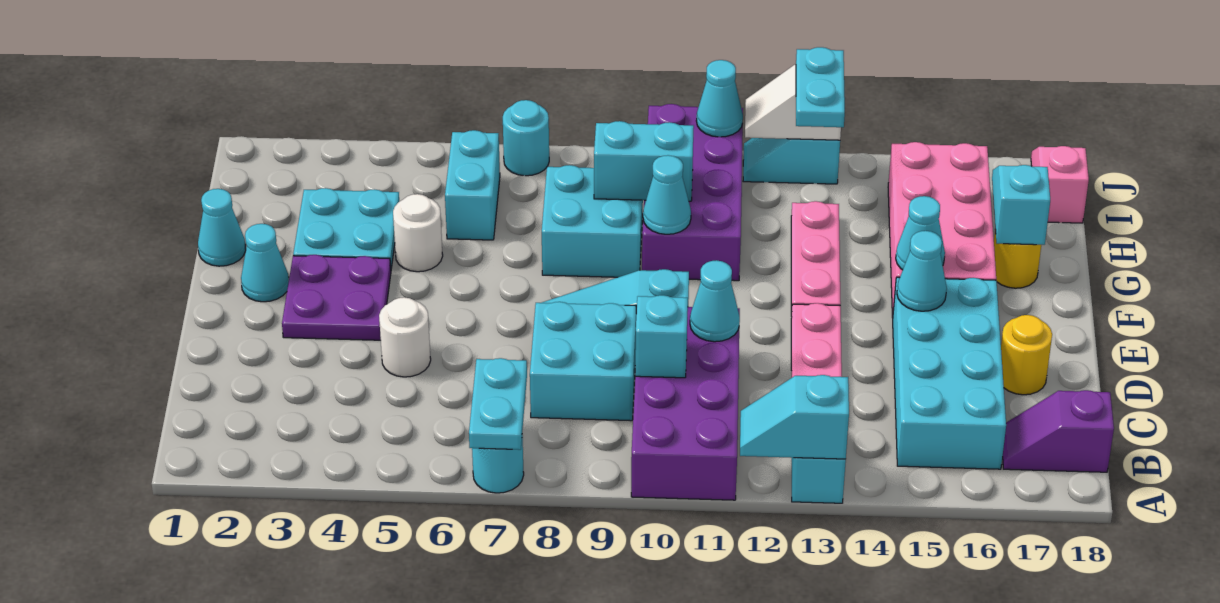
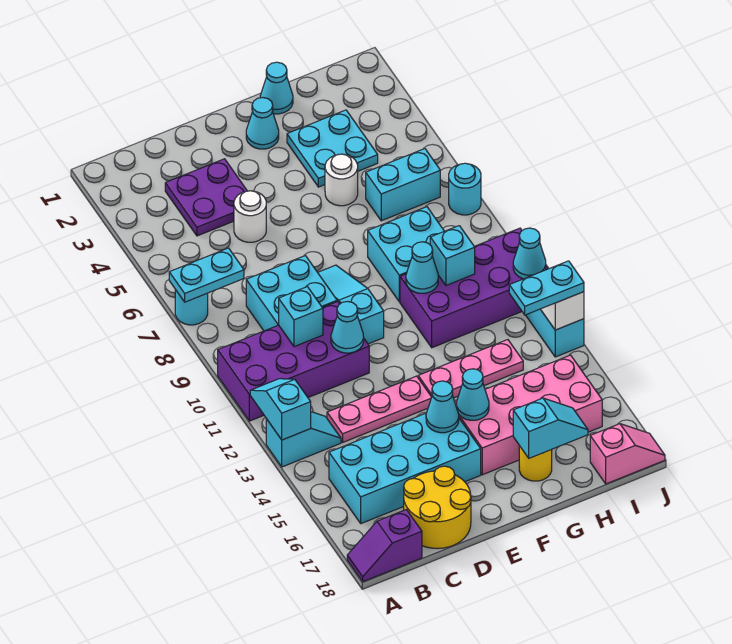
purple slope B17:B18 level 1 top 18 -> purple slope A18:B18 level 1 top B
yellow round brick D17 level 1 -> yellow round brick C17:D18 level 1
purple plate E3:F4 level 1 -> purple plate C3:D4 level 1
cyan brick H9:H10 level 2 -> cyan brick H10 level 2

